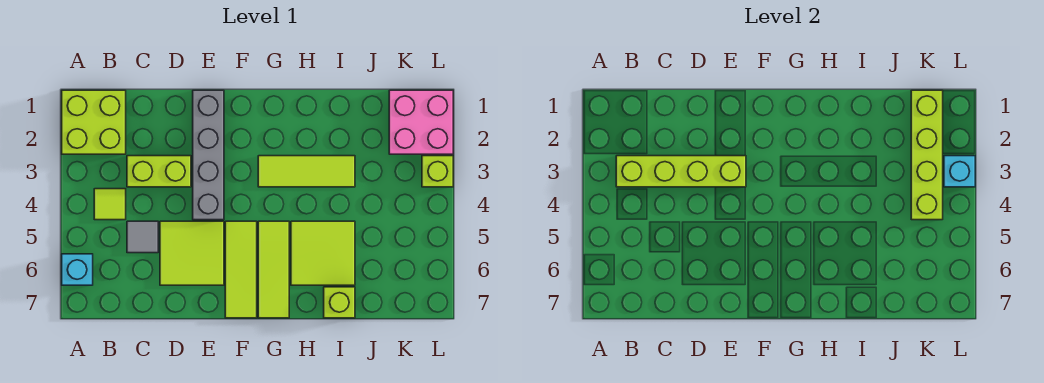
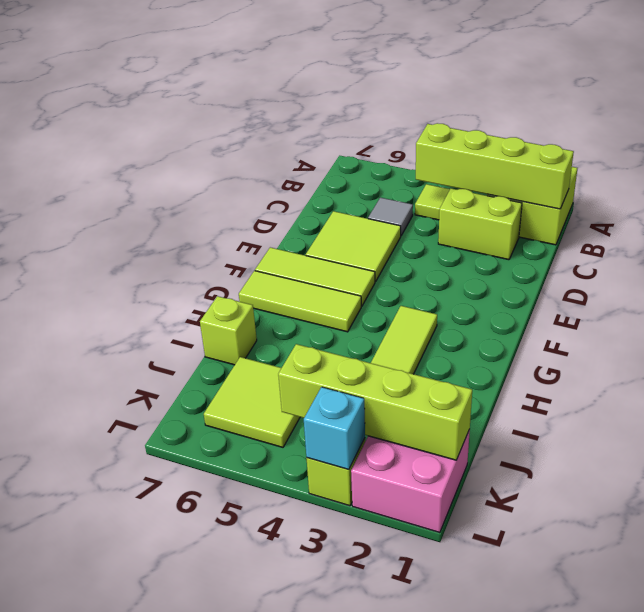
cyan brick A6 level 1 -> none
lime brick B3:E3 level 2 -> lime brick B1:B4 level 2
lime brick C3:D3 level 1 -> lime brick C2:C3 level 1
grey brick E1:E4 level 1 -> none
lime tile H5:I6 level 1 -> lime tile J5:K6 level 1

